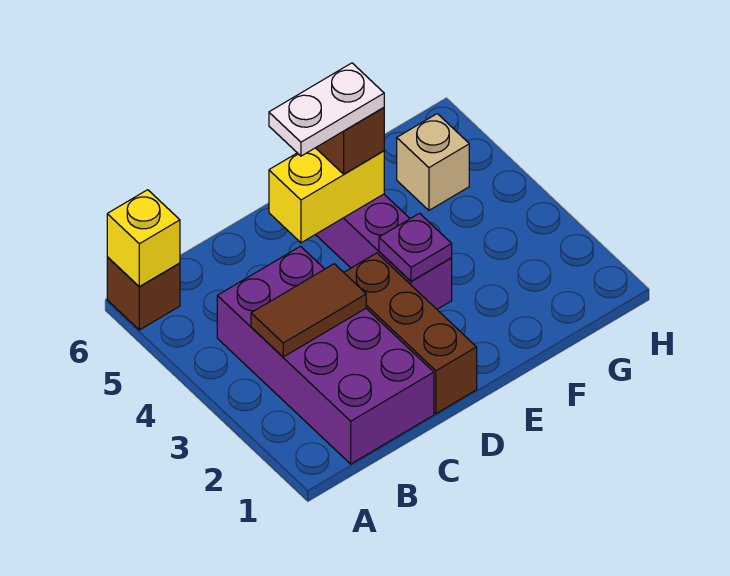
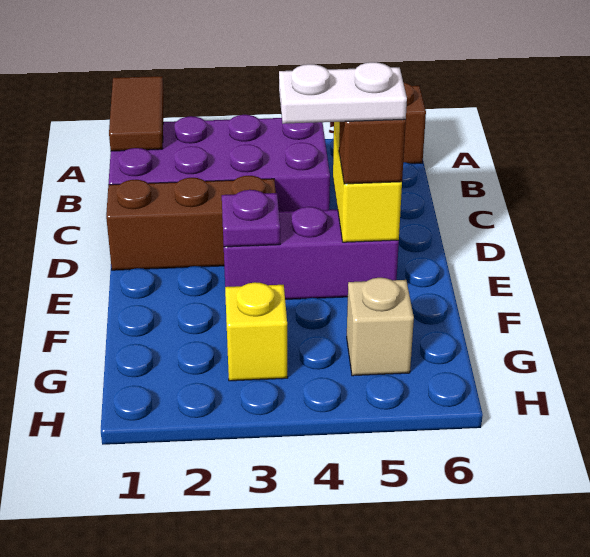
yellow brick A6 level 2 -> yellow brick G3 level 1
brown tile B3:C3 level 2 -> brown tile A1:B1 level 2
white plate D5:E5 level 4 -> white plate E4:E5 level 4

